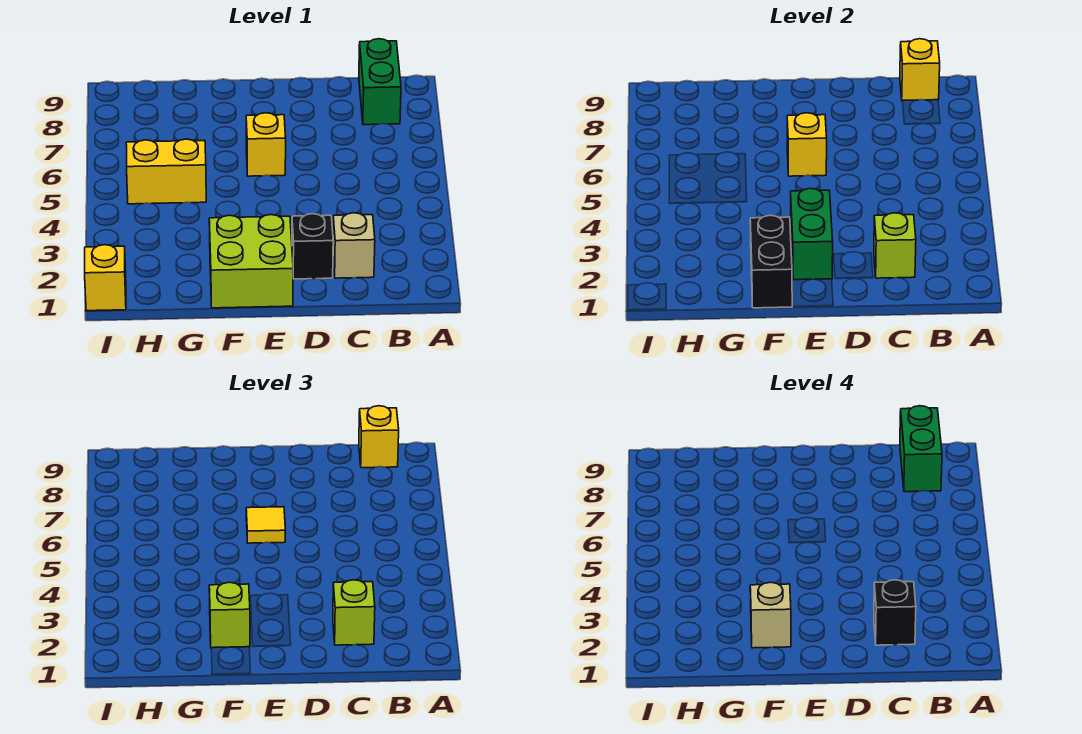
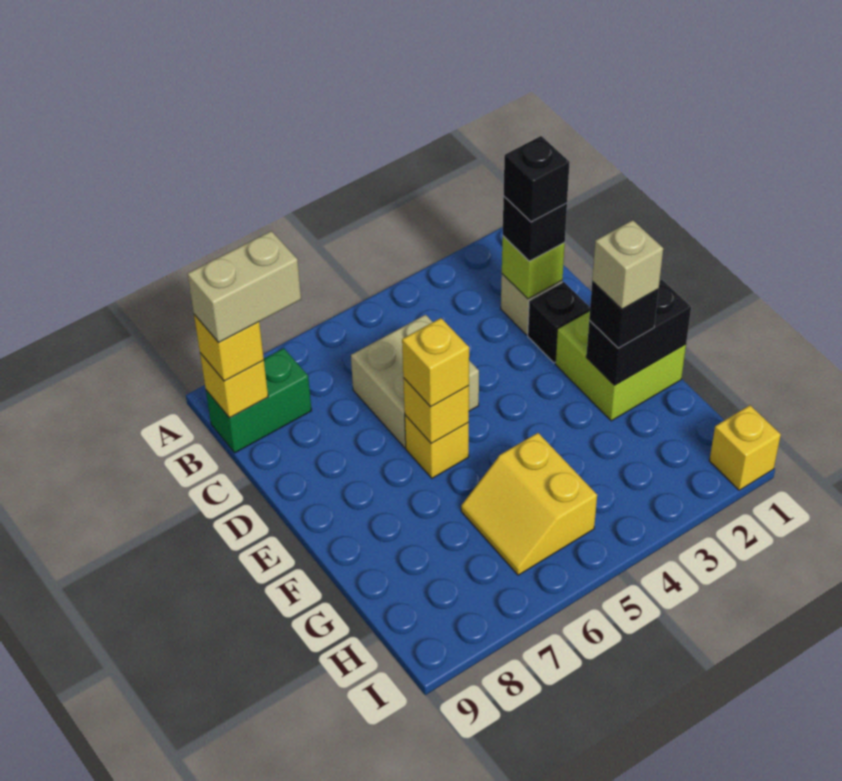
green brick B8:B9 level 4 -> tan brick B8:B9 level 4
lime brick C2 level 3 -> black brick C2 level 3
none -> tan brick C5:D6 level 1
green brick E2:E3 level 2 -> none
yellow tile E6 level 3 -> yellow brick E6 level 3
lime brick F2 level 3 -> black brick F2 level 3

